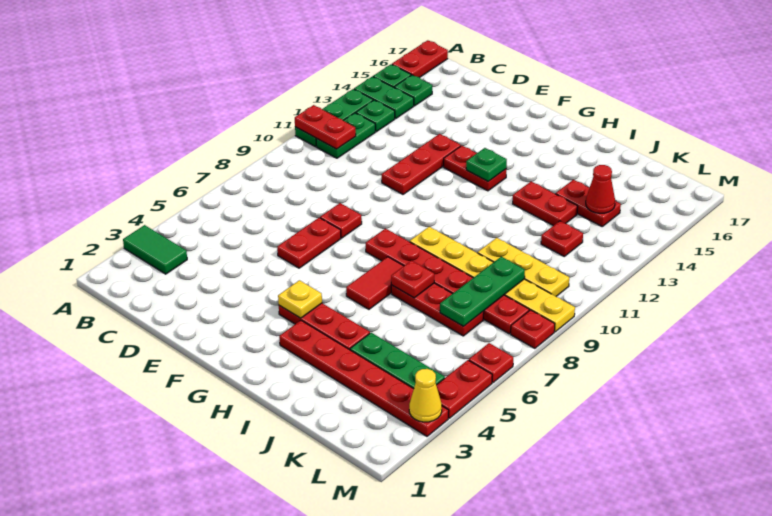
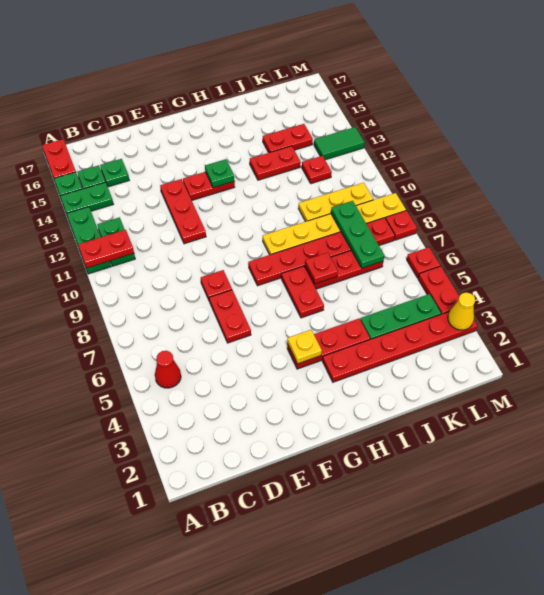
green tile A3:B3 level 1 -> green tile L13:M13 level 1
green plate B13 level 1 -> green plate C15 level 1
red tile H6:H7 level 1 -> red plate H6:H7 level 1
red cone K14 level 2 -> red cone B5 level 1

